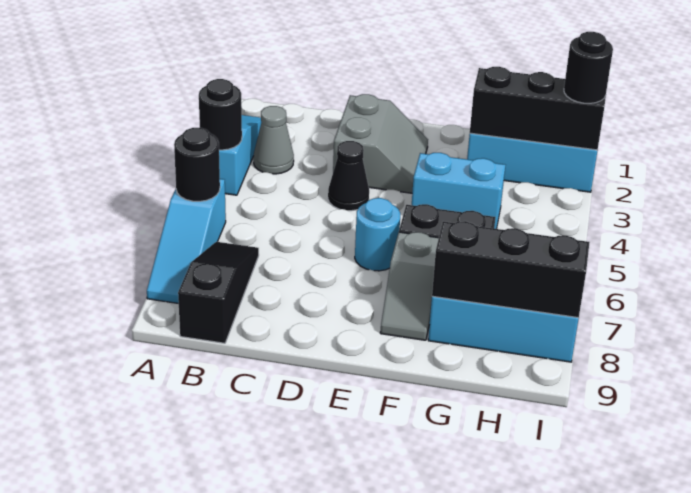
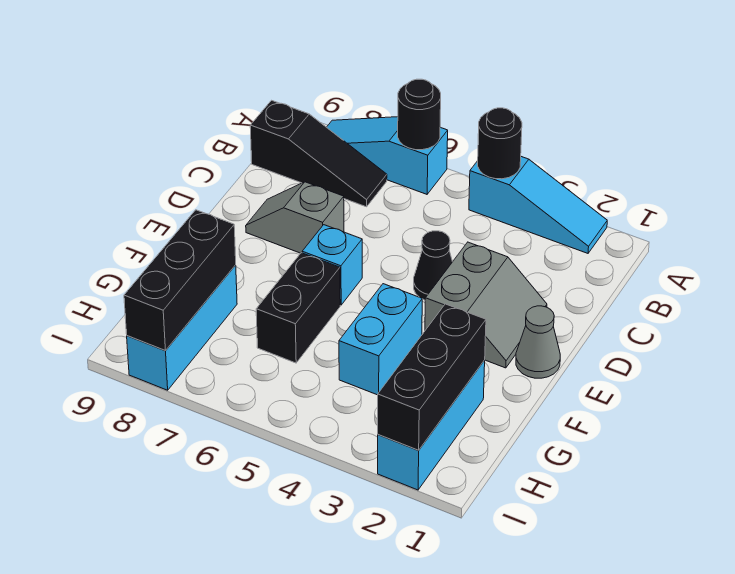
grey cone B3 level 1 -> grey cone E1 level 1
grey slope D2:E3 level 1 top D -> grey slope D2:E3 level 1 top 3
cyan round brick E6 level 1 -> cyan brick E6 level 1
grey slope F7:F8 level 1 top 7 -> grey slope D7:D8 level 1 top 7
black round brick I2 level 3 -> none

